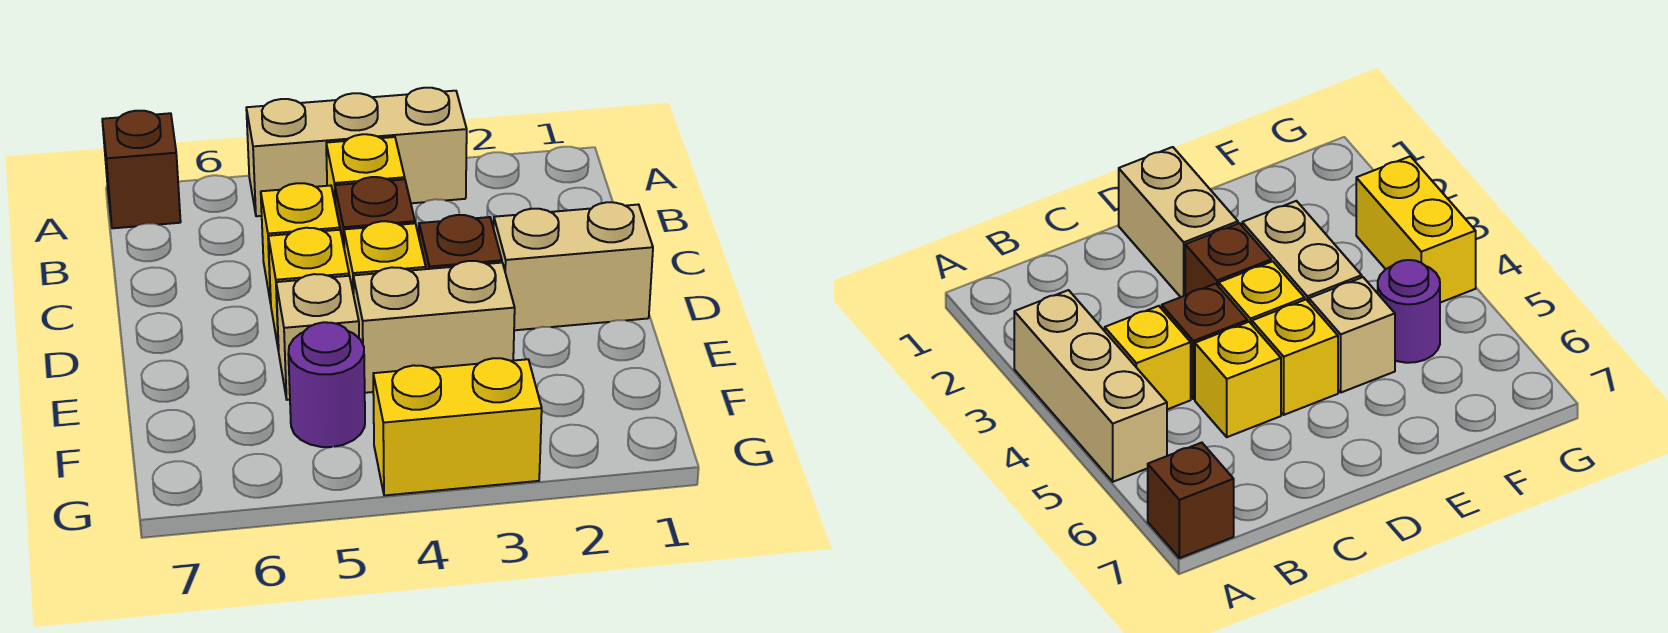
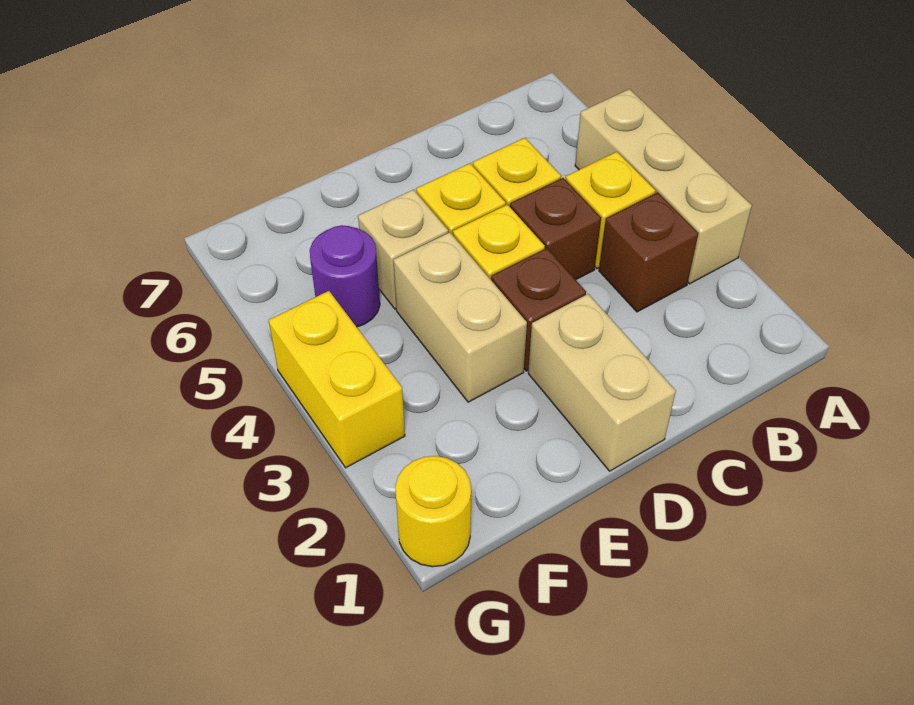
brown brick A7 level 1 -> brown brick B3 level 1
none -> yellow round brick G1 level 1

